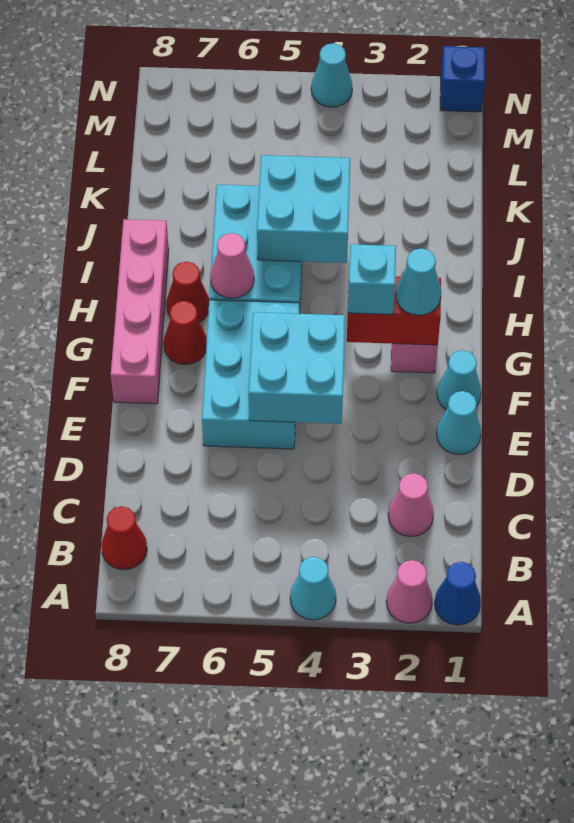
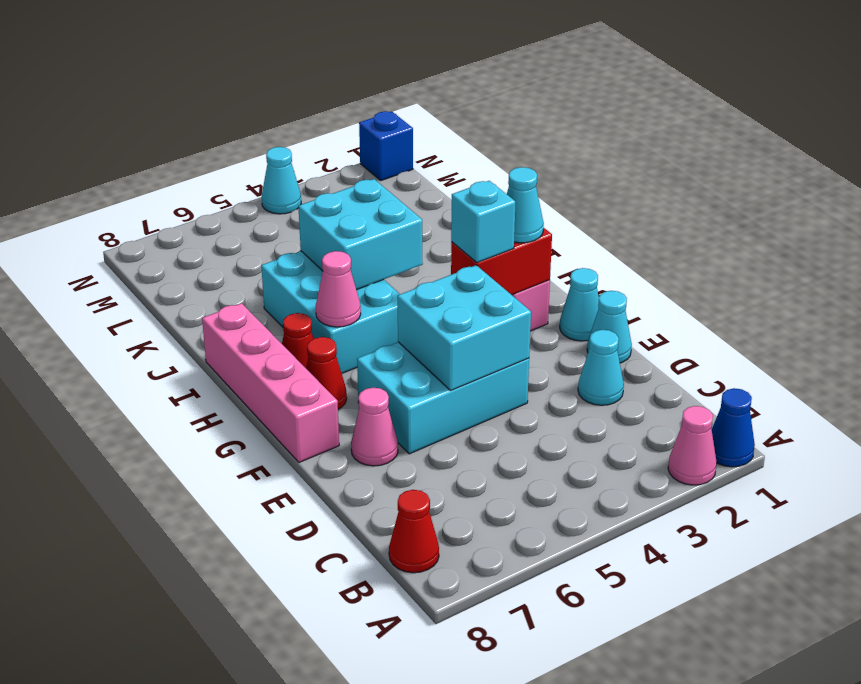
cyan cone A4 level 1 -> cyan cone D2 level 1
pink cone C2 level 1 -> pink cone E7 level 1
cyan brick E5:G6 level 1 -> cyan brick E4:F6 level 1

